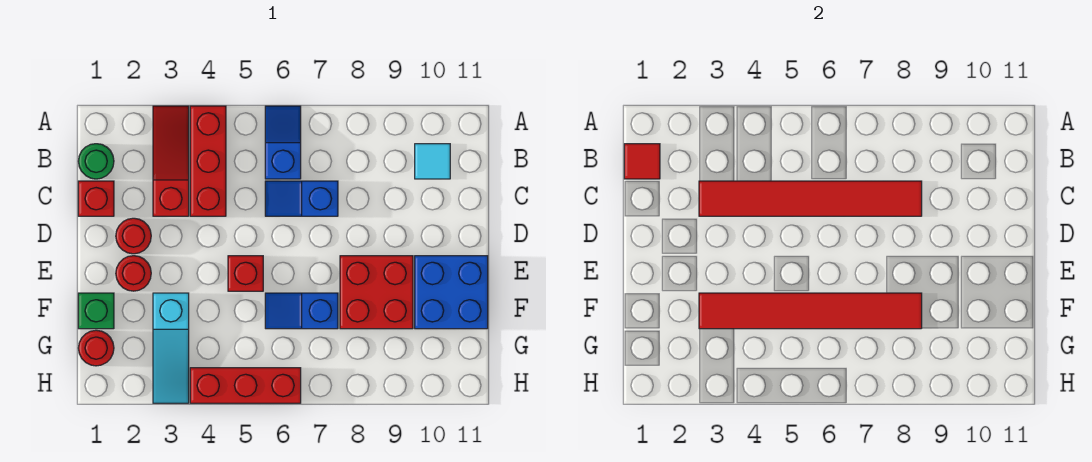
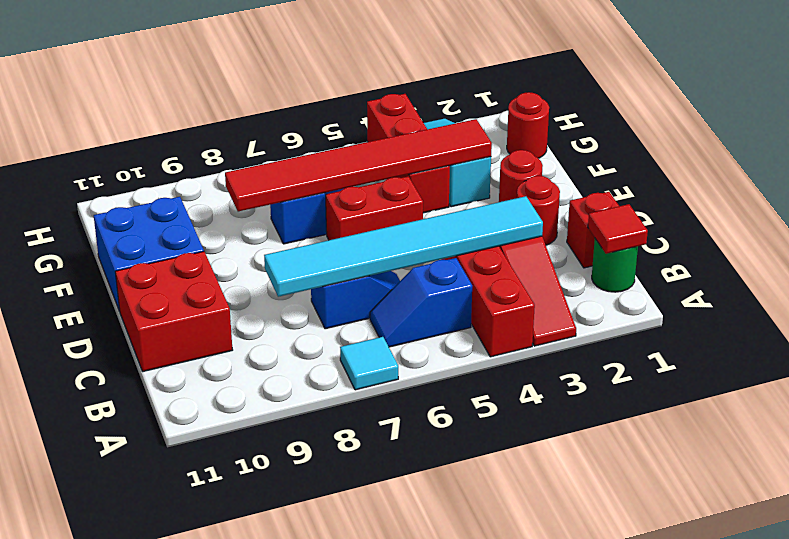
blue slope A6:B6 level 1 top B -> blue slope B5:B6 level 1 top 5
cyan tile B10 level 1 -> cyan tile A7 level 1
red tile C3:C8 level 2 -> cyan tile C3:C8 level 2
red brick E5 level 1 -> red brick E5:E6 level 1
red brick E8:F9 level 1 -> red brick C10:D11 level 1
green brick F1 level 1 -> none
red brick H4:H6 level 1 -> red brick F4:H4 level 1

